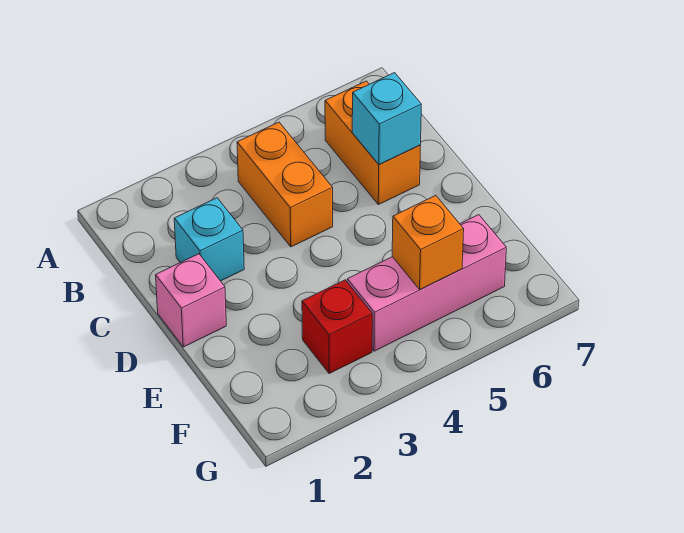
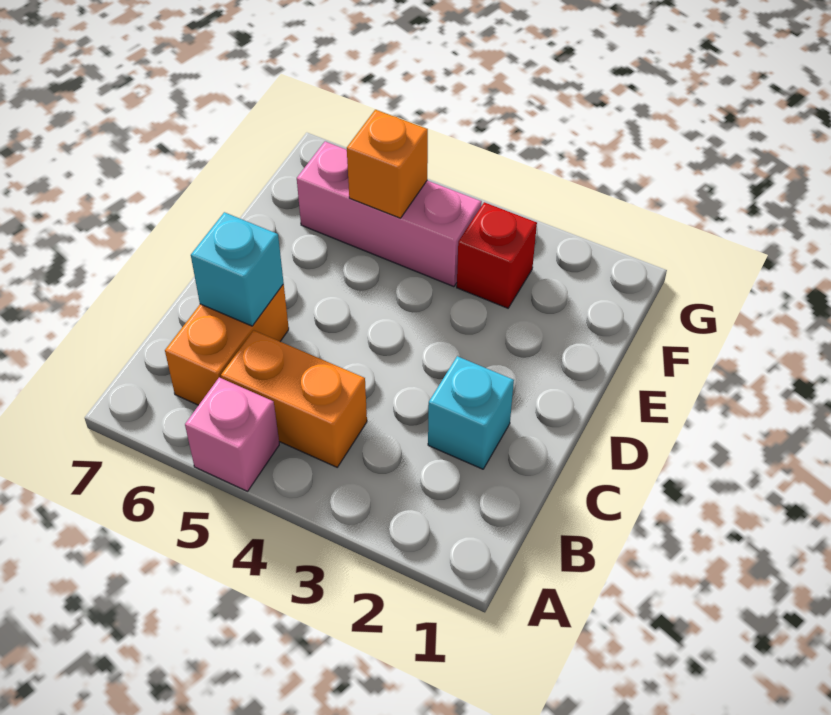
orange brick B4:C4 level 1 -> orange brick B4:B5 level 1
pink brick D1 level 1 -> pink brick A5 level 1

